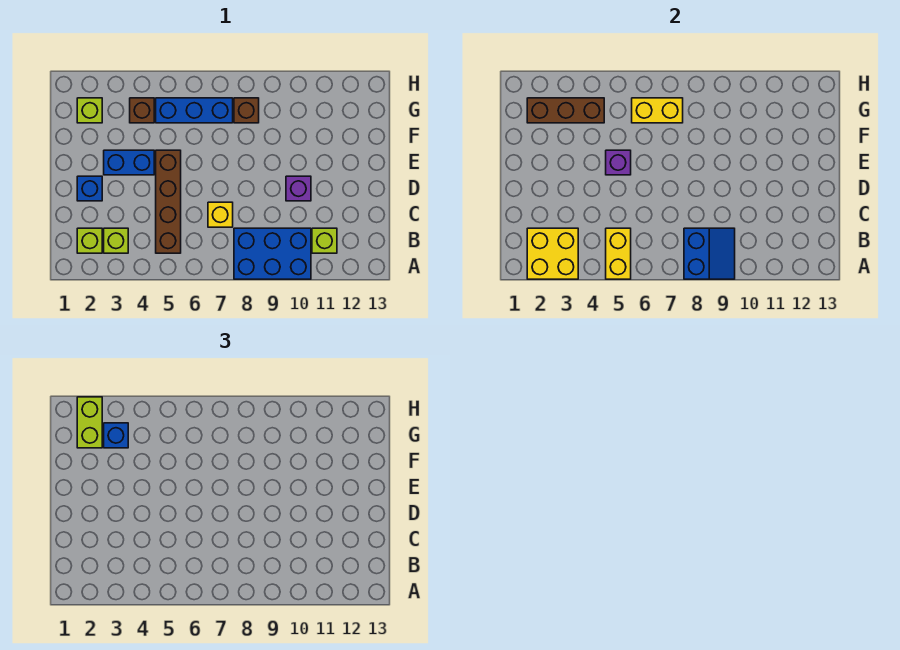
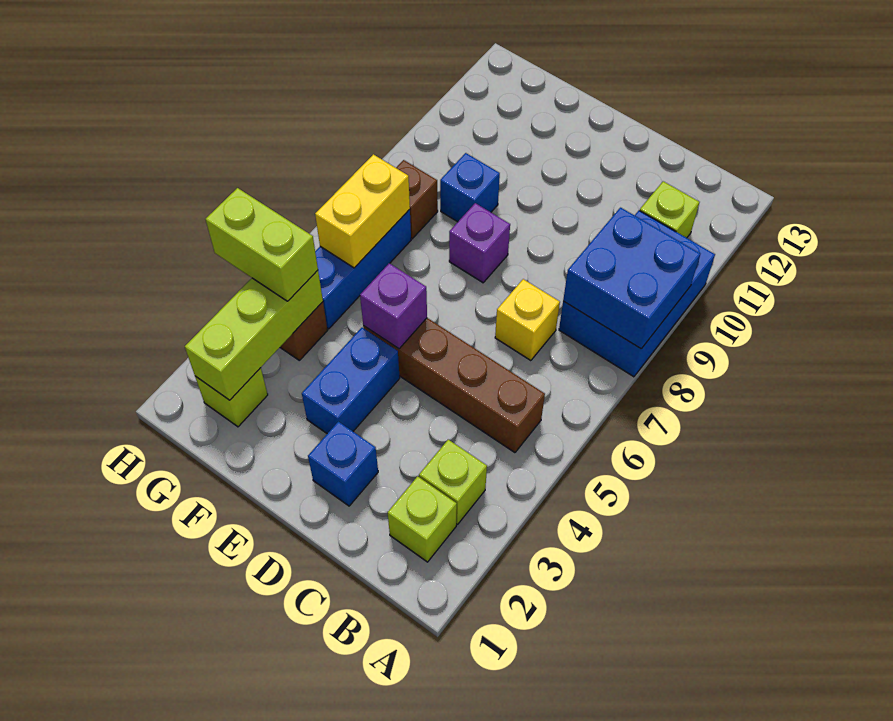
yellow brick A2:B3 level 2 -> none
yellow brick A5:B5 level 2 -> none
blue slope A8:B9 level 2 top 8 -> blue brick A8:B9 level 2
purple brick D10 level 1 -> purple brick E8 level 1
brown brick G2:G4 level 2 -> lime brick G2:G4 level 2
lime brick G2:H2 level 3 -> lime brick G4:H4 level 3
blue brick G3 level 3 -> blue brick F9 level 1

